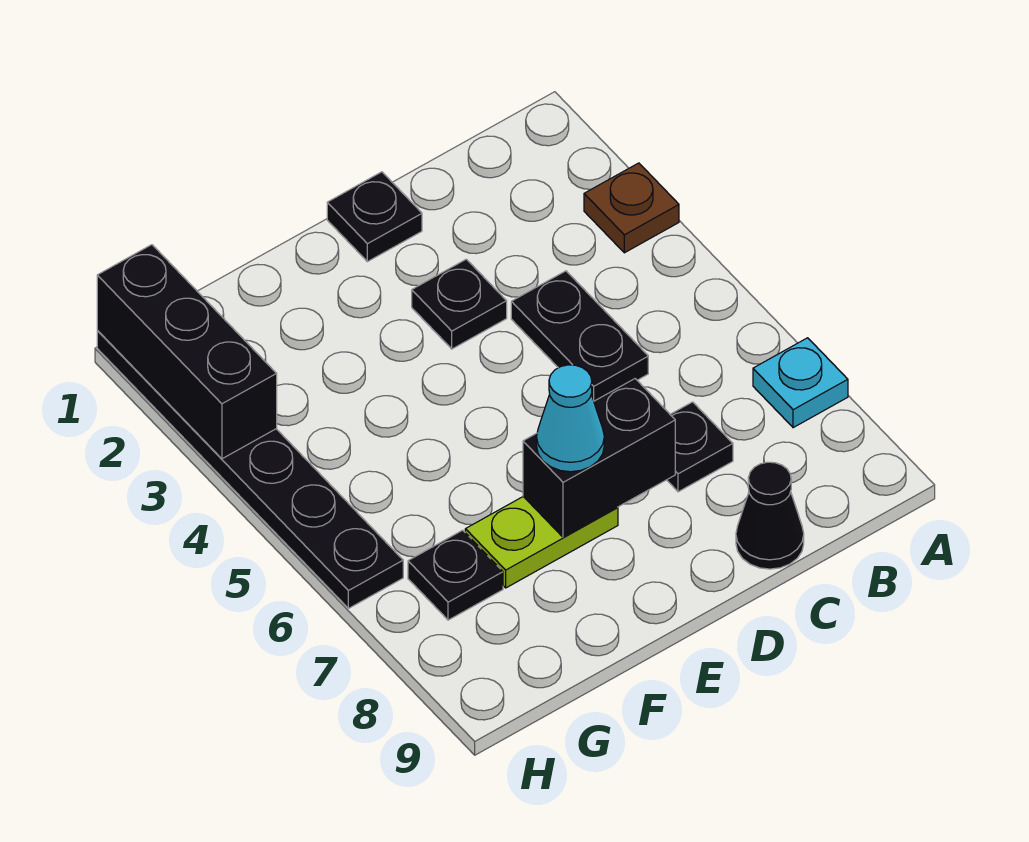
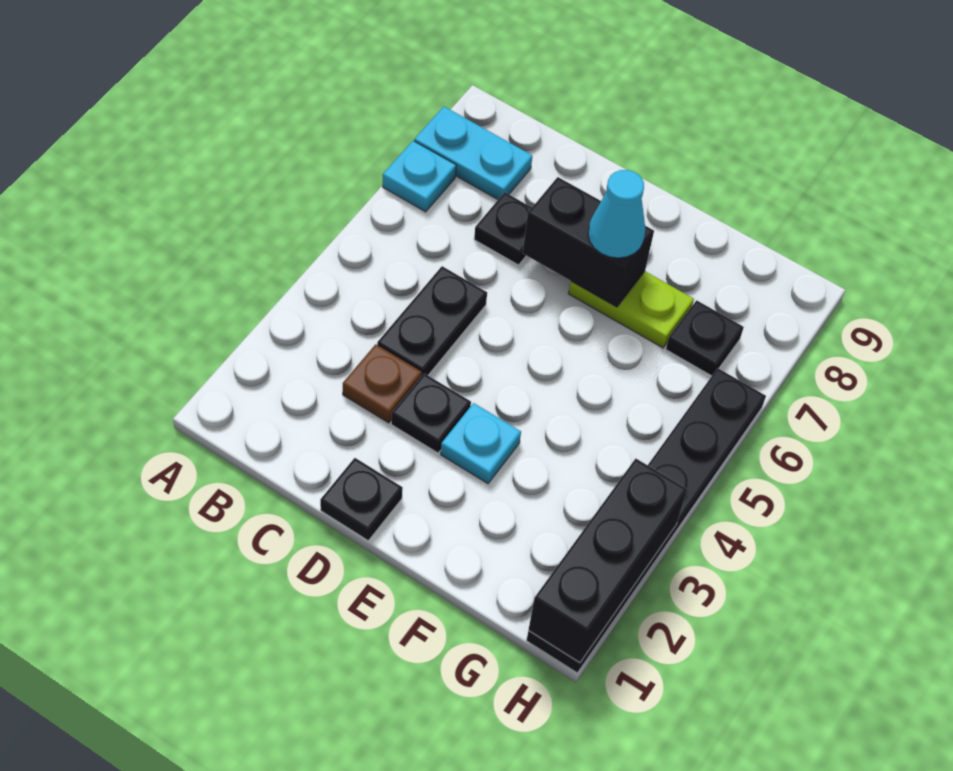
brown plate A3 level 1 -> brown plate C3 level 1
none -> cyan plate A8:B8 level 1
black cone C9 level 1 -> none
none -> cyan plate E3 level 1

